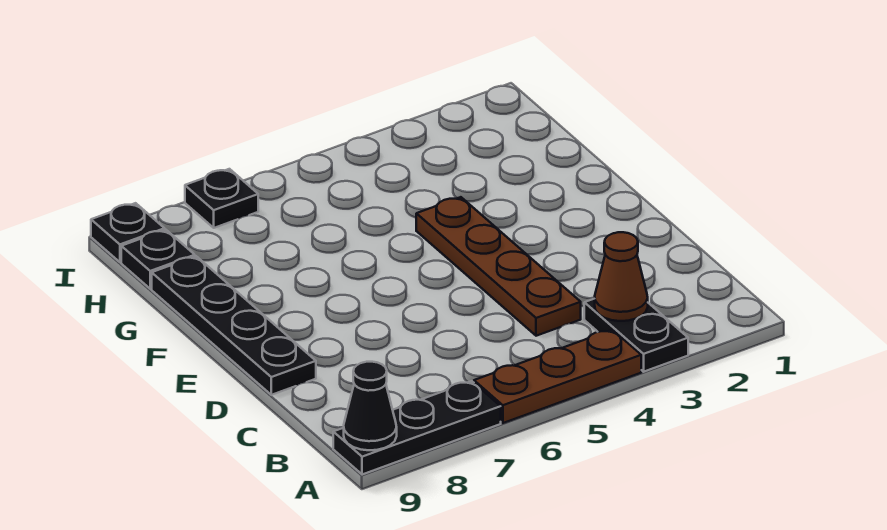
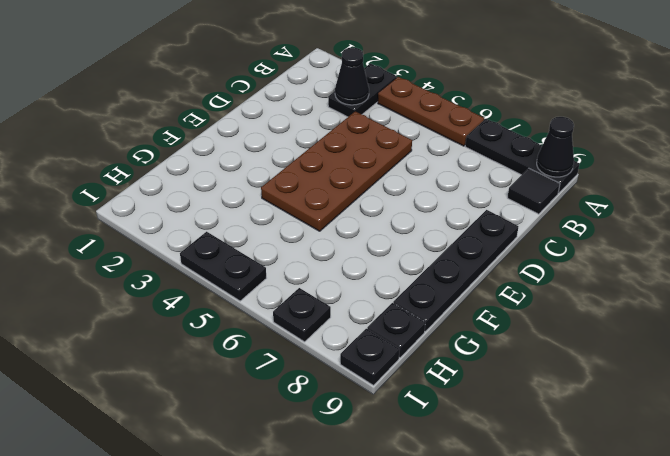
brown cone B3 level 2 -> black cone B3 level 2
none -> black tile B9 level 1
brown plate C4:F4 level 1 -> brown plate C4:F5 level 1
none -> black plate I4:I5 level 1

